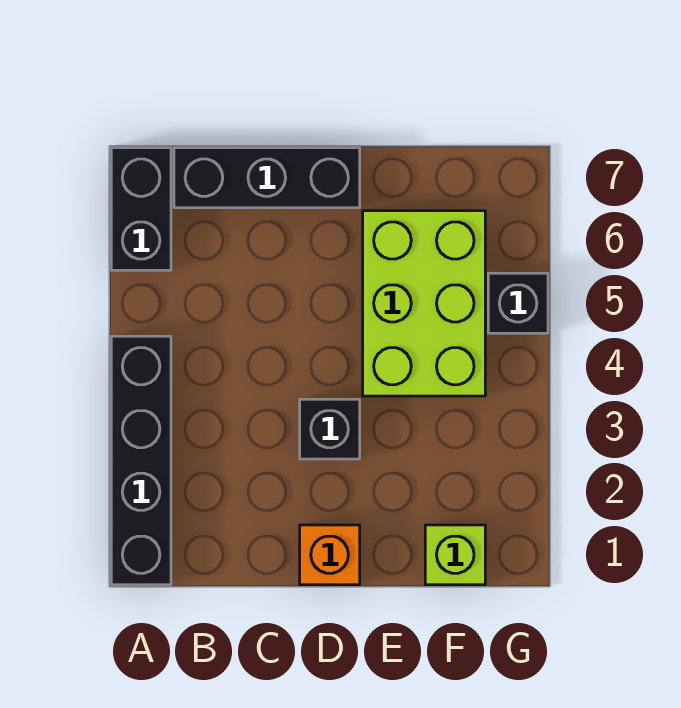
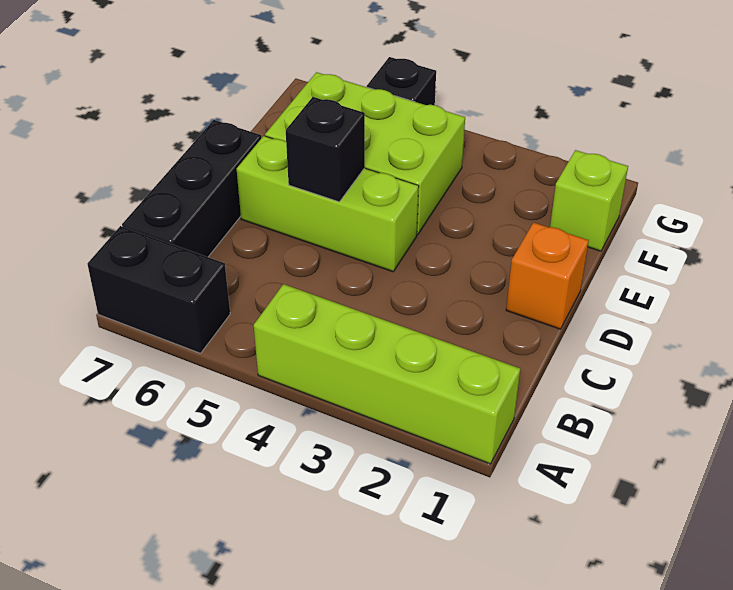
black brick A1:A4 level 1 -> lime brick A1:A4 level 1
black brick D3 level 1 -> black brick D5 level 2
none -> lime brick D4:D6 level 1

